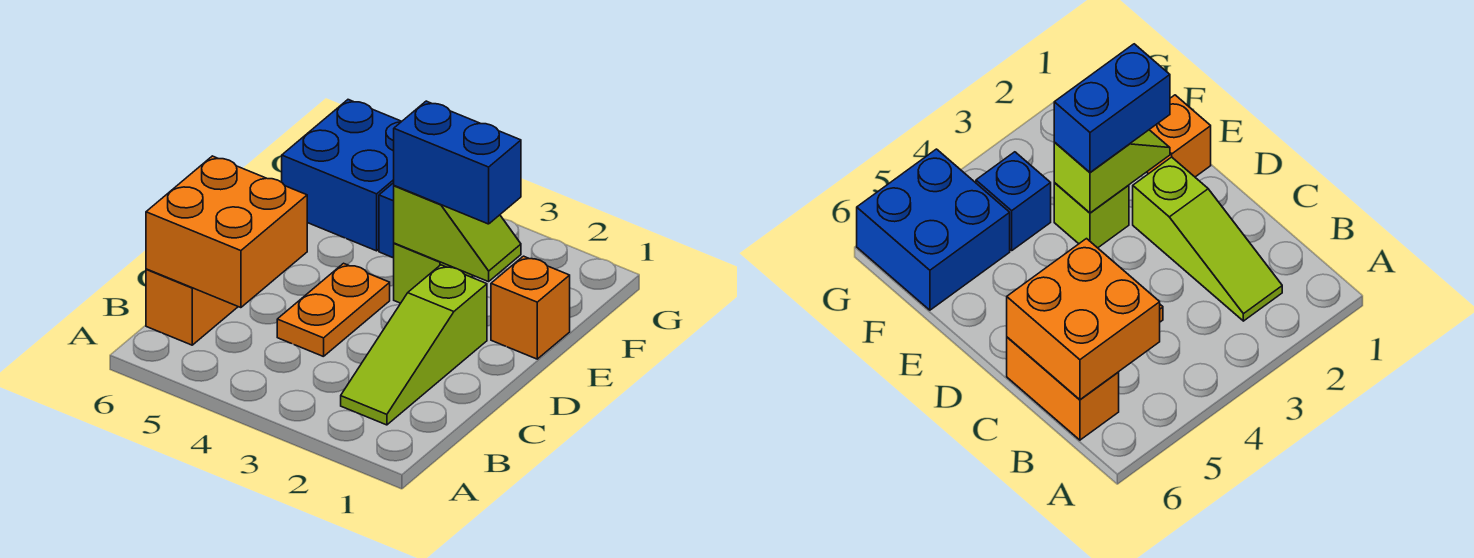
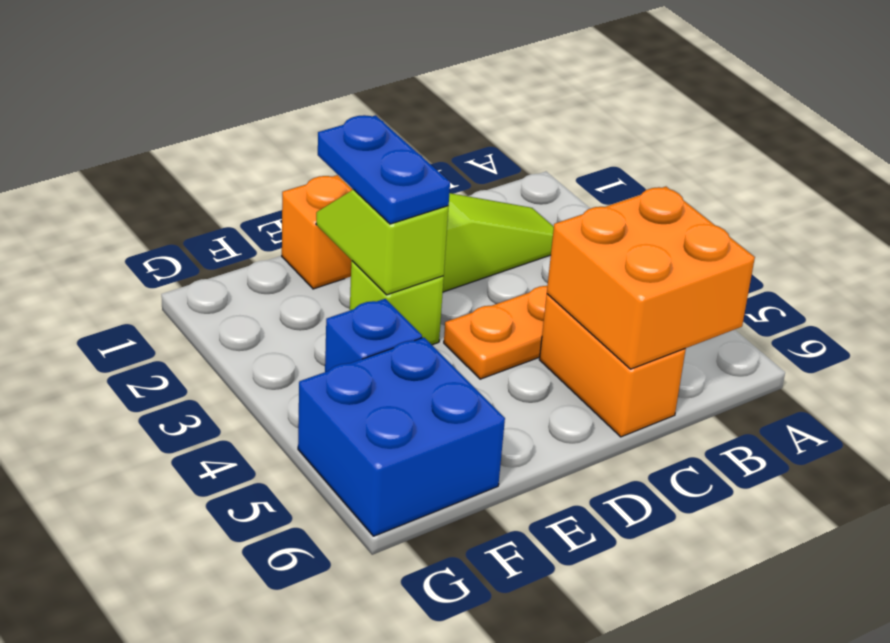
orange brick B6:C6 level 1 -> orange brick C5:C6 level 1
blue brick E2:E3 level 3 -> blue plate E2:E3 level 3

